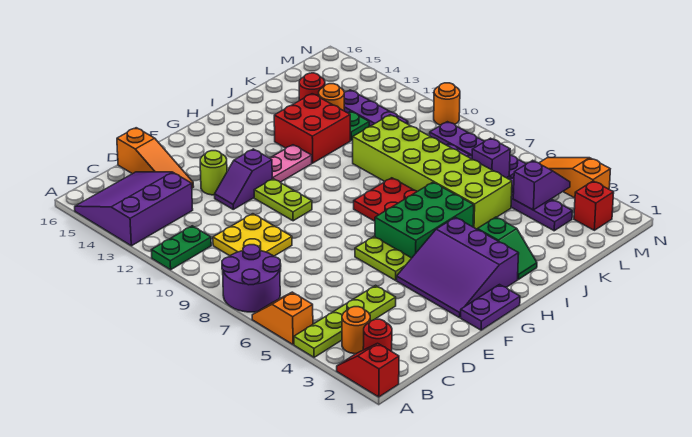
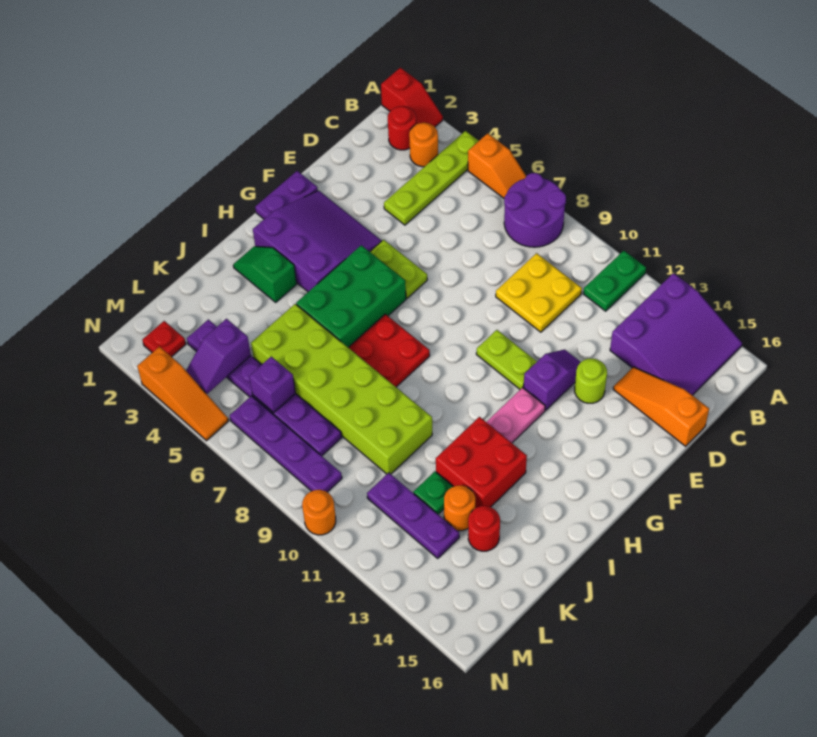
red brick M2 level 1 -> red plate M2 level 1

